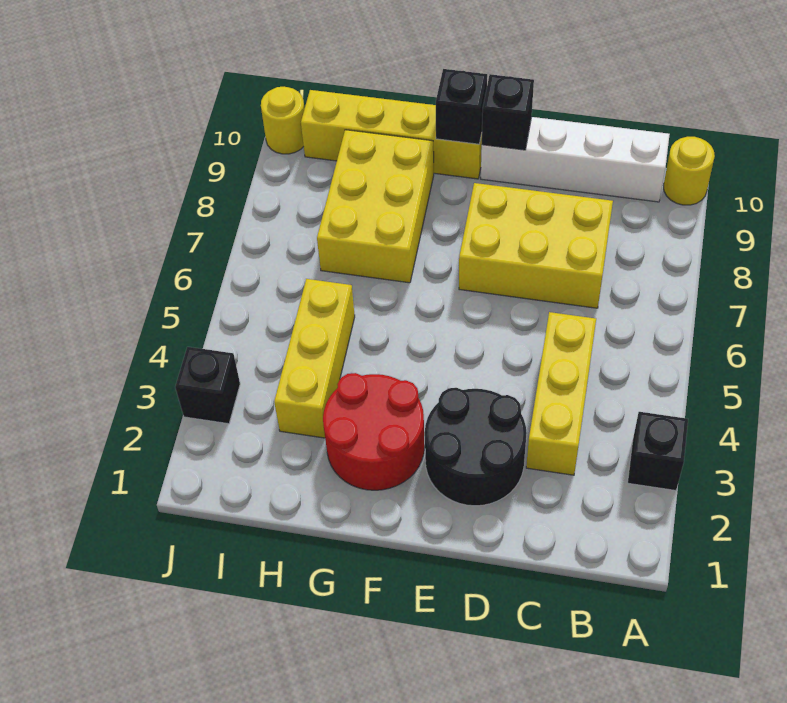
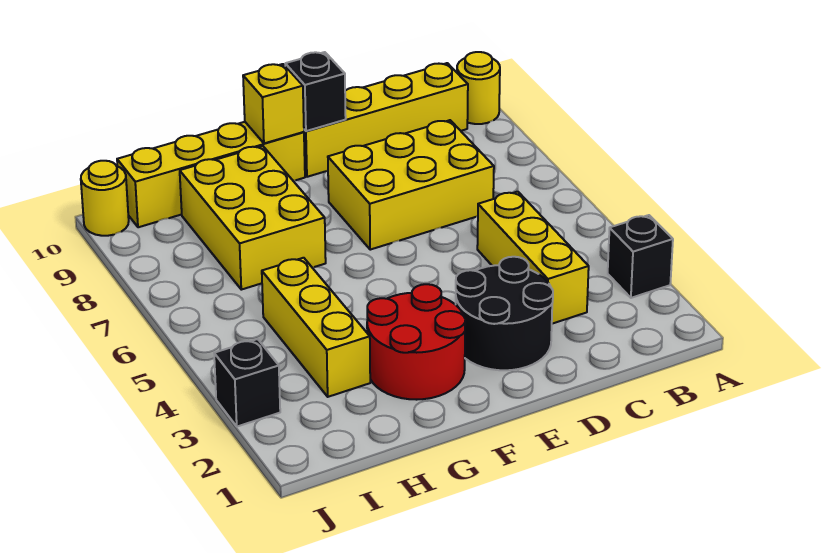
white brick B10:E10 level 1 -> yellow brick B10:E10 level 1
black brick F10 level 2 -> yellow brick F10 level 2

